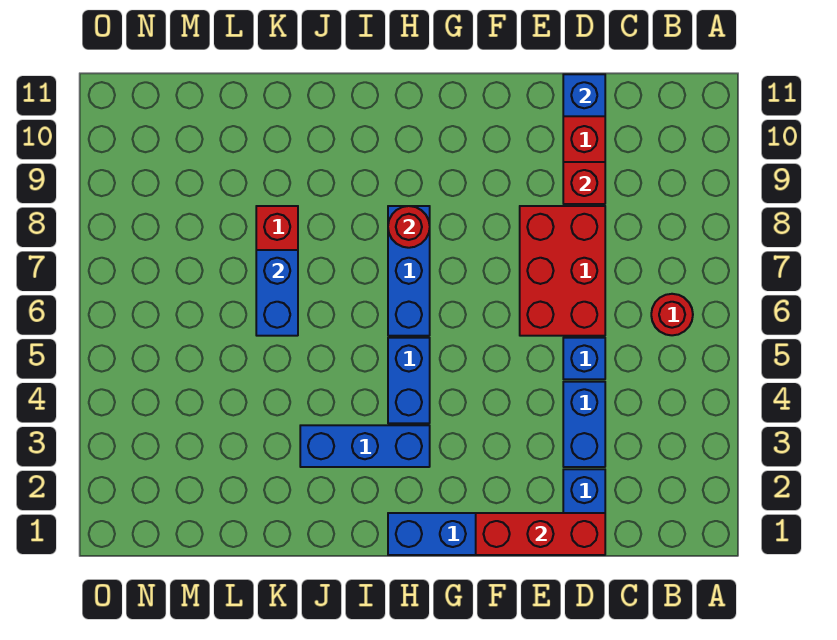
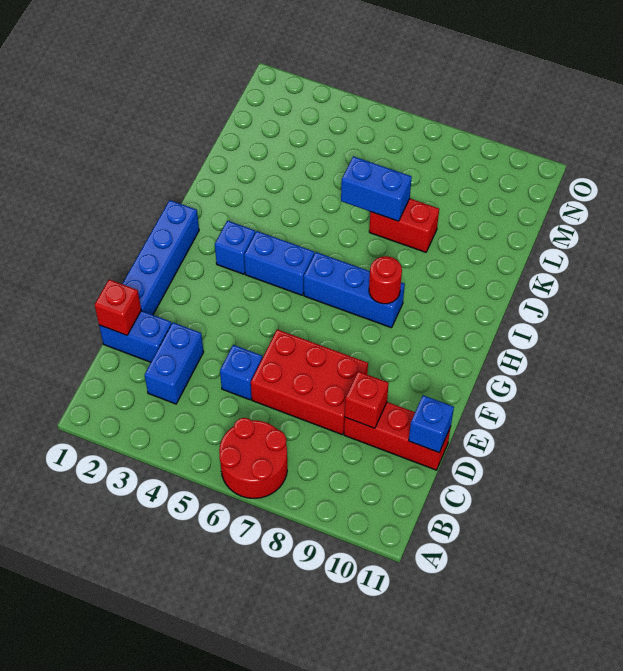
red round brick B6 level 1 -> red round brick A6:B7 level 1
red brick D1:F1 level 2 -> red brick D1 level 2
blue brick D3:D4 level 1 -> blue brick C3:D3 level 1
blue brick H3:J3 level 1 -> blue brick H3 level 1

